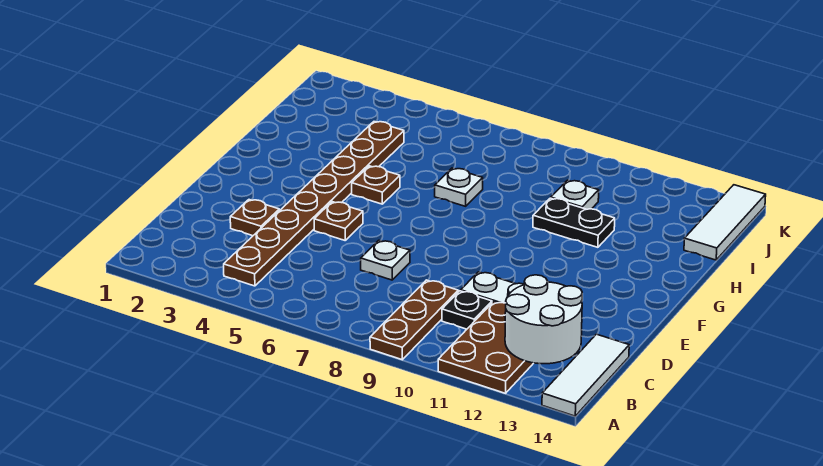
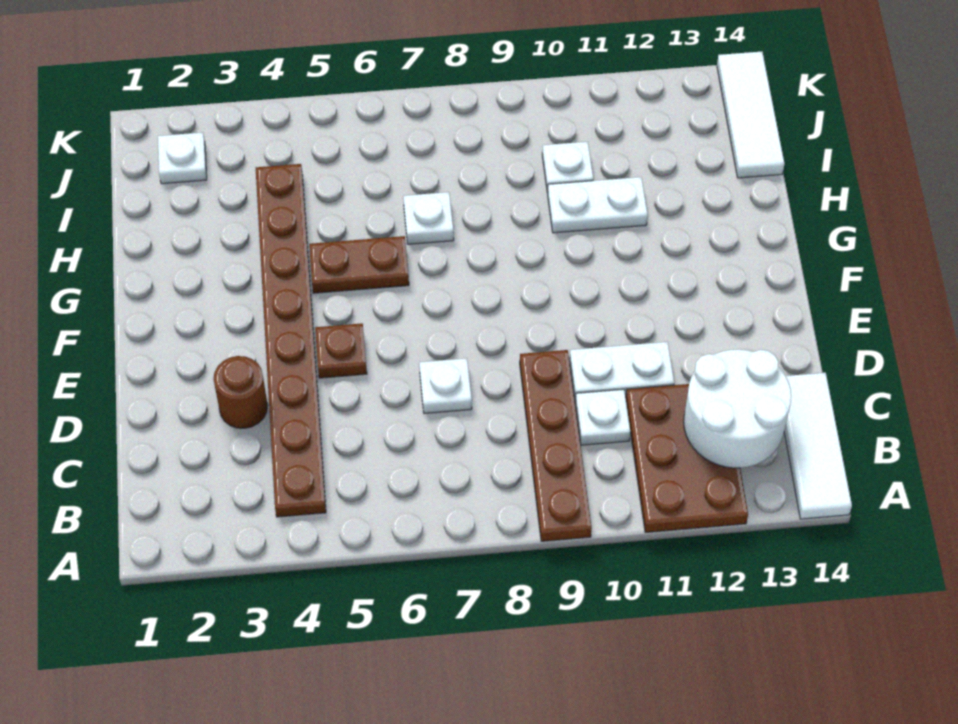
brown plate A9:C9 level 1 -> brown plate A9:D9 level 1
black plate C10 level 1 -> white plate C10 level 1
brown plate D3 level 1 -> brown round brick D3 level 1
brown plate G5 level 1 -> brown plate G5:G6 level 1
black plate H10:H11 level 1 -> white plate H10:H11 level 1
none -> white plate J2 level 1

